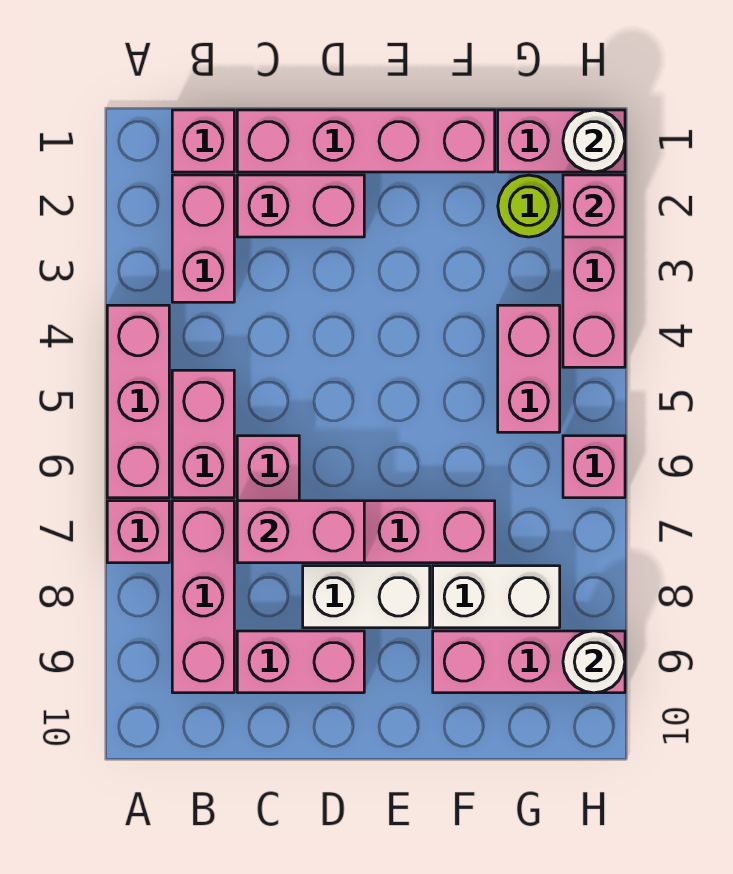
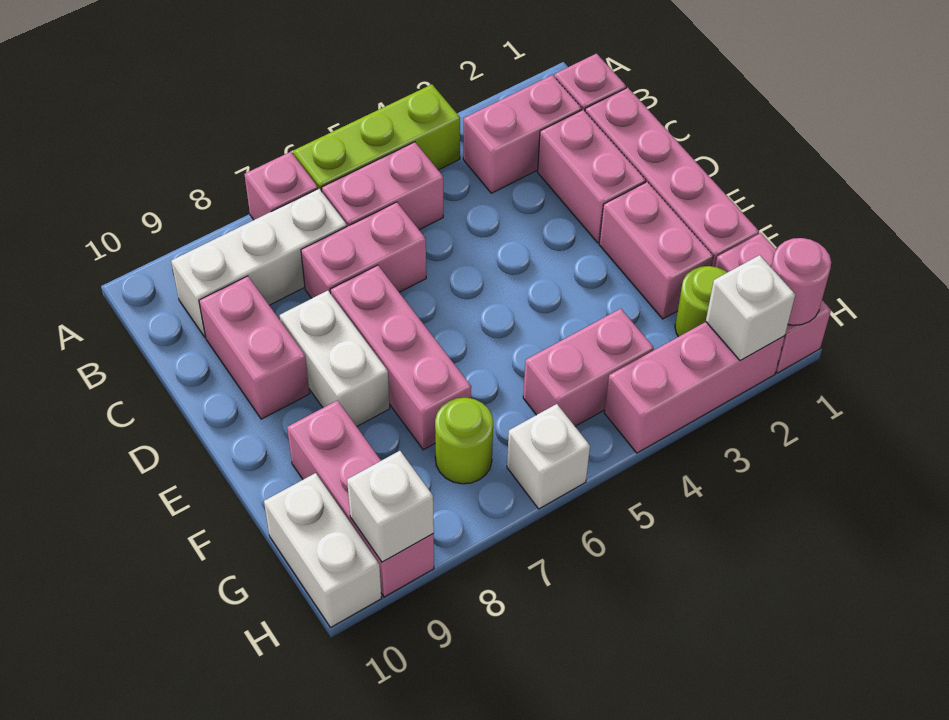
pink brick A4:A6 level 1 -> lime brick A4:A6 level 1
pink brick B7:B9 level 1 -> white brick B7:B9 level 1
pink brick C7:D7 level 2 -> pink brick E2:F2 level 1
white brick F8:G8 level 1 -> white brick G10:H10 level 1
none -> lime round brick G7 level 1
white round brick H1 level 2 -> pink round brick H1 level 2
pink brick H2 level 2 -> white brick H2 level 2
pink brick H6 level 1 -> white brick H6 level 1
white round brick H9 level 2 -> white brick H9 level 2

